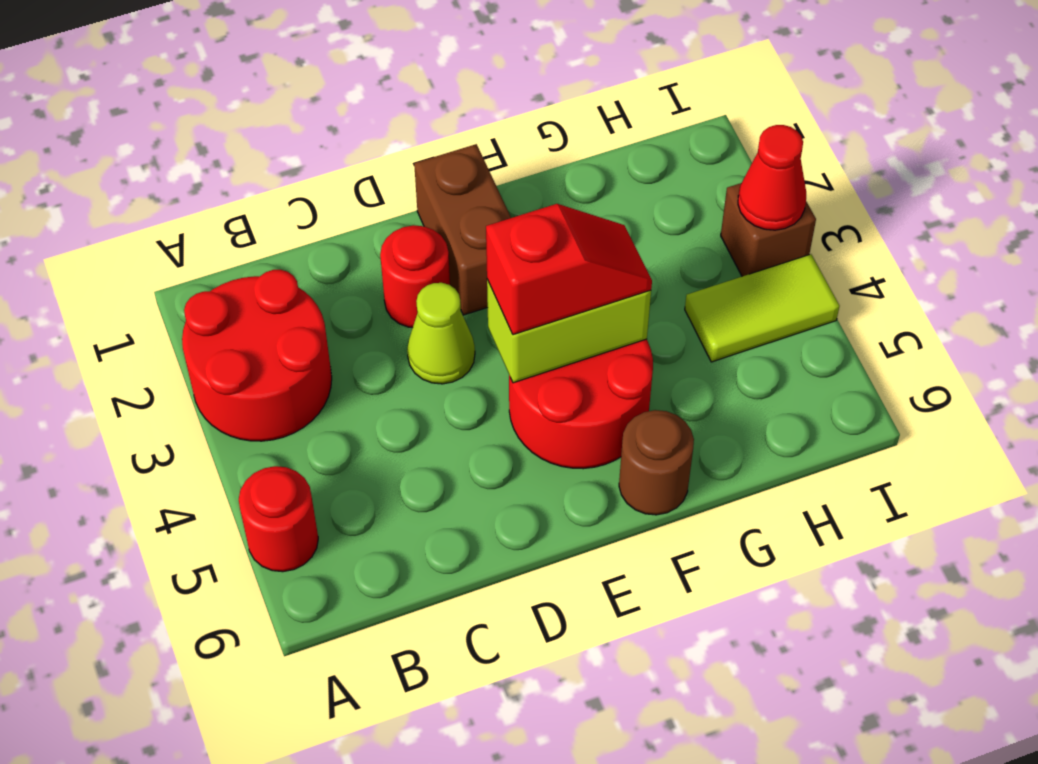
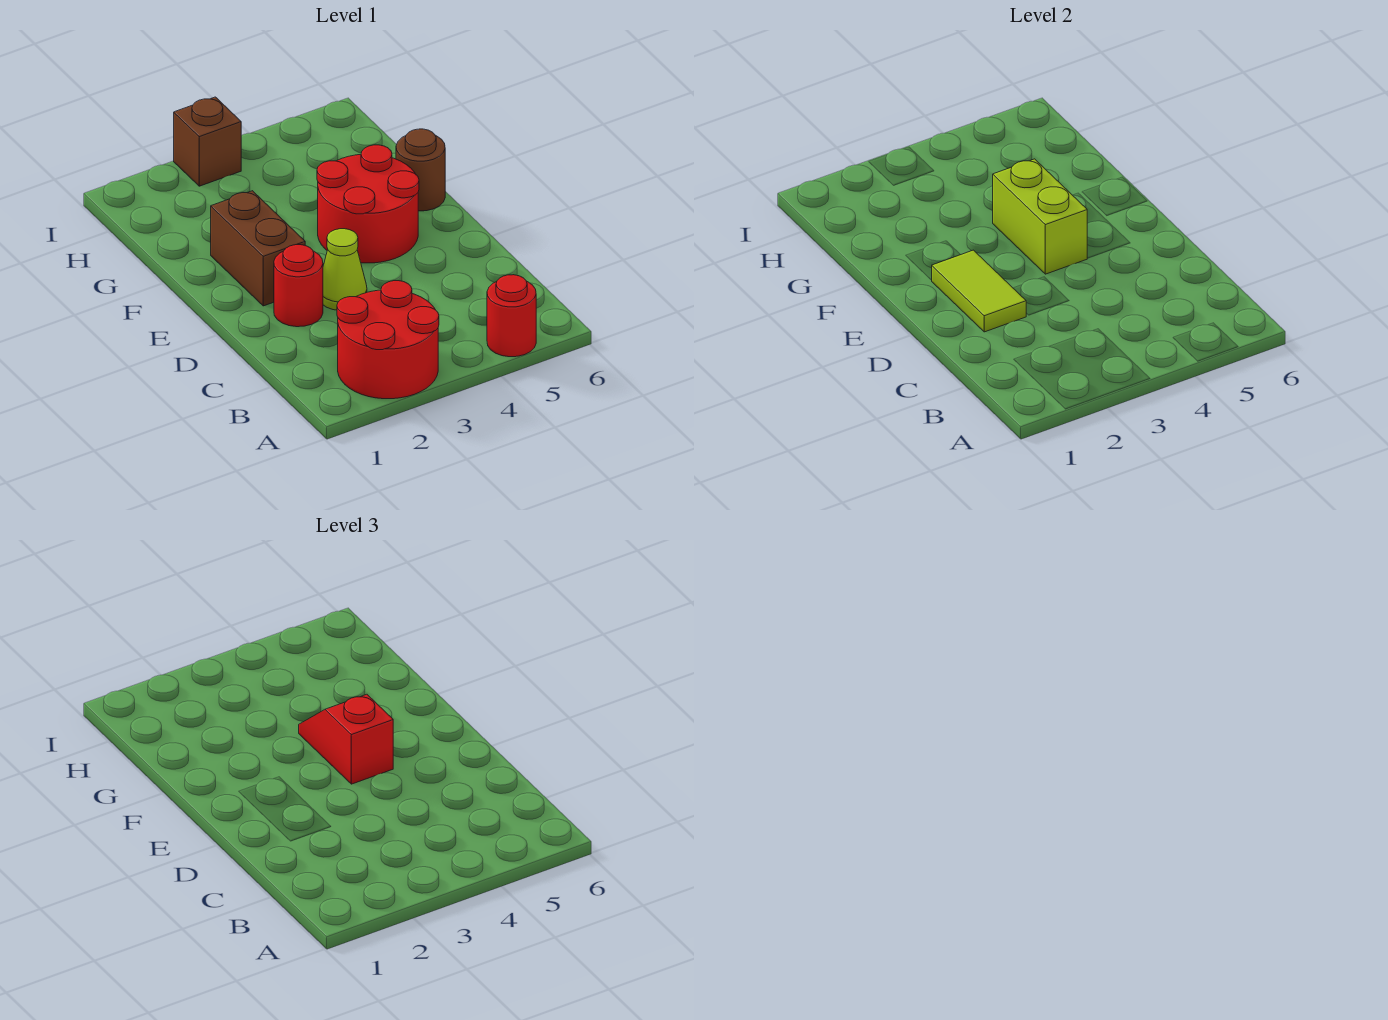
brown brick E1:E2 level 1 -> brown brick E2:F2 level 1
lime tile H4:I4 level 1 -> lime tile D2:E2 level 2
red cone I3 level 2 -> none

